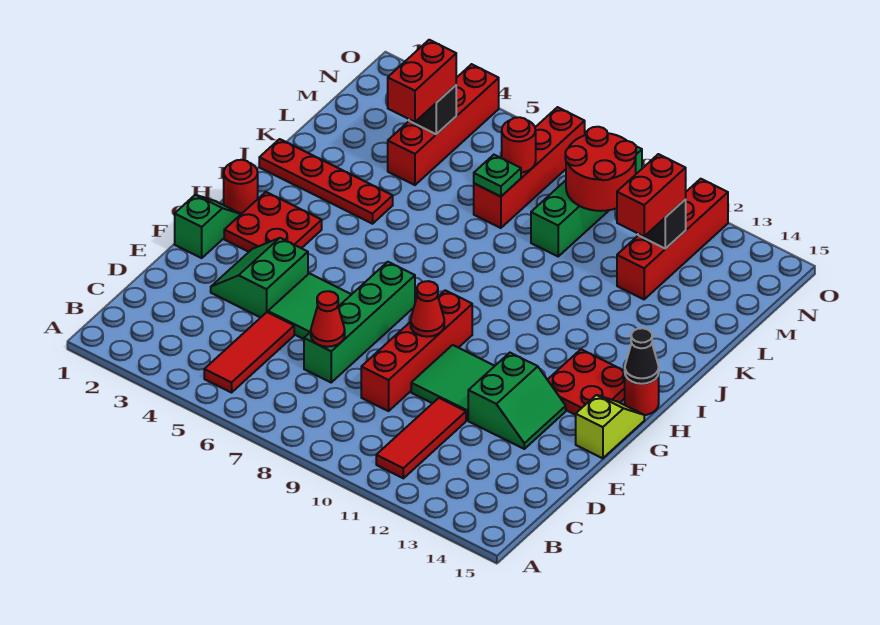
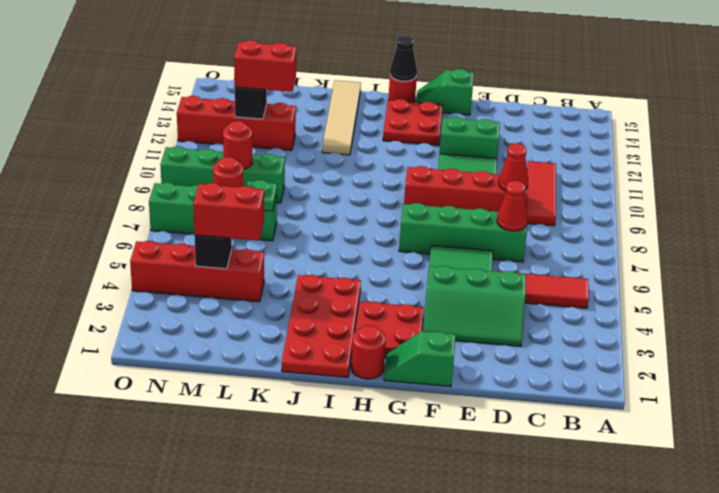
red tile B11:D11 level 1 -> red tile C9:C11 level 1
green slope E3:F4 level 1 top 4 -> green slope D3:F4 level 1 top 4
red cone F9 level 2 -> red cone D9 level 2
lime slope F15:G15 level 1 top F -> green slope F15:G15 level 1 top F
red plate J1:J4 level 1 -> red plate I1:J4 level 1
none -> tan tile J12:J15 level 1
red brick L7:O7 level 1 -> green brick L7:O7 level 1
red round brick M9:N10 level 2 -> red round brick M9 level 2

